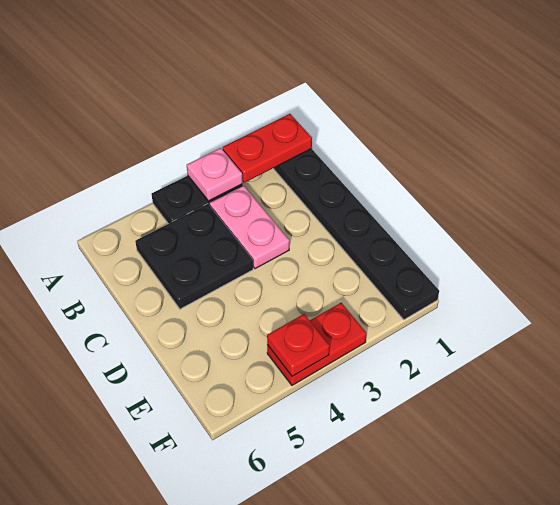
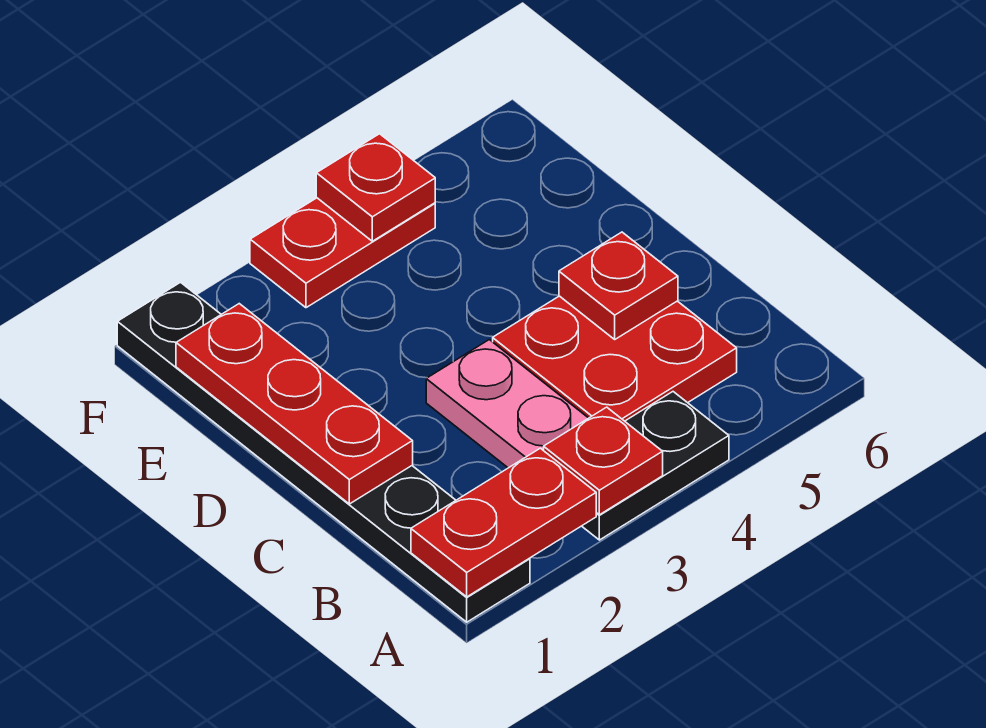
pink plate A3 level 2 -> red plate A3 level 2
black plate B4:C5 level 1 -> red plate B4:C5 level 1
none -> red plate C1:E1 level 2
none -> red plate C5 level 2

